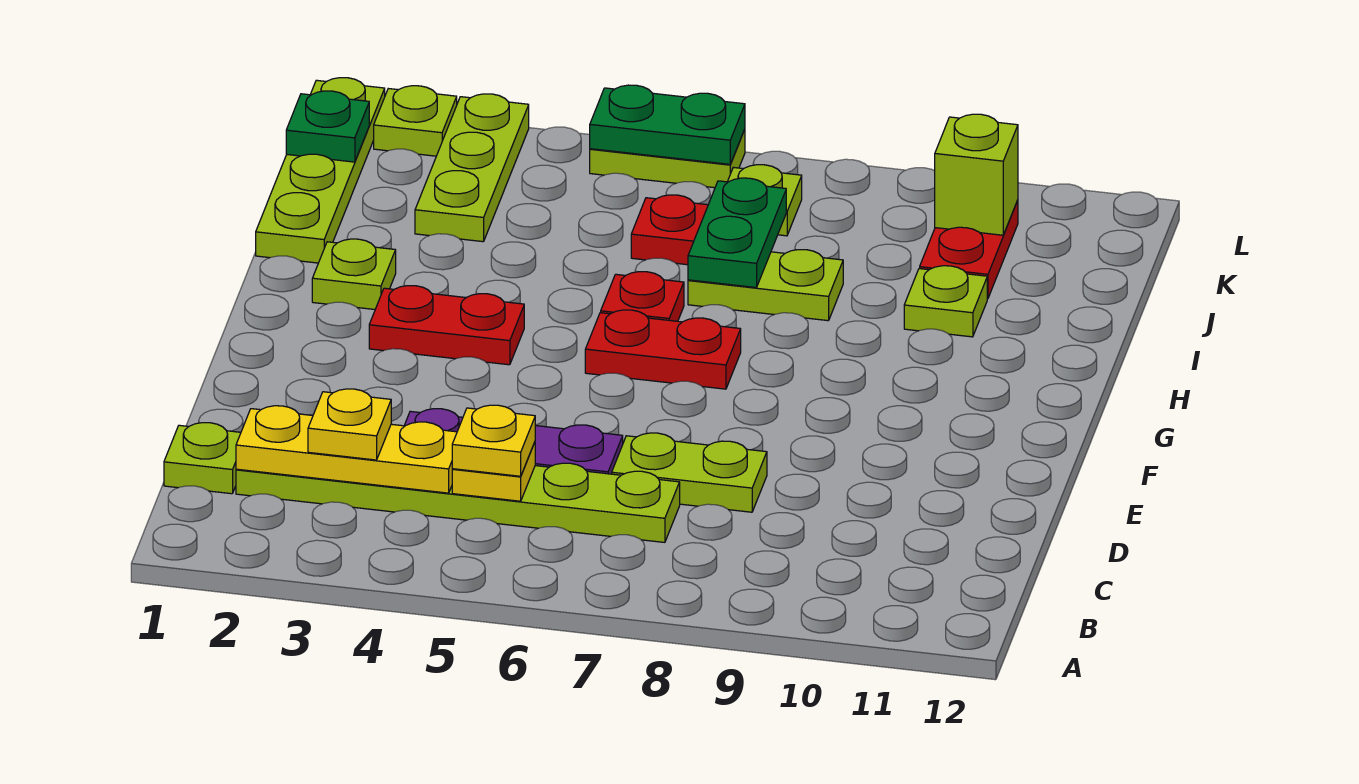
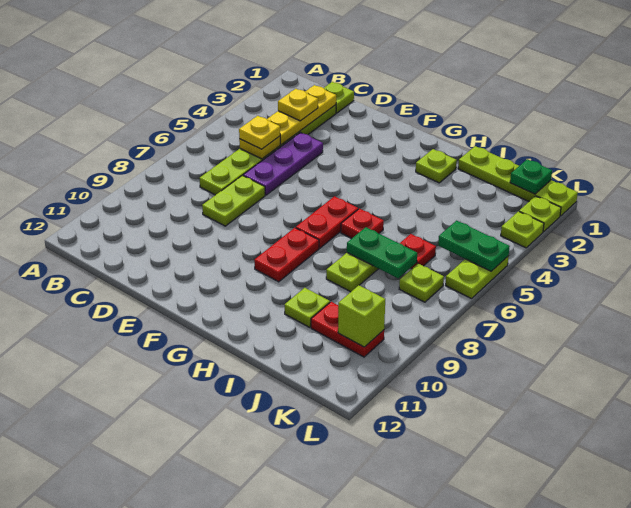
red plate G3:G4 level 1 -> red plate G8:G9 level 1
lime plate J3:L3 level 1 -> lime plate L3 level 1
green plate L5:L6 level 2 -> green plate K5:L5 level 2

